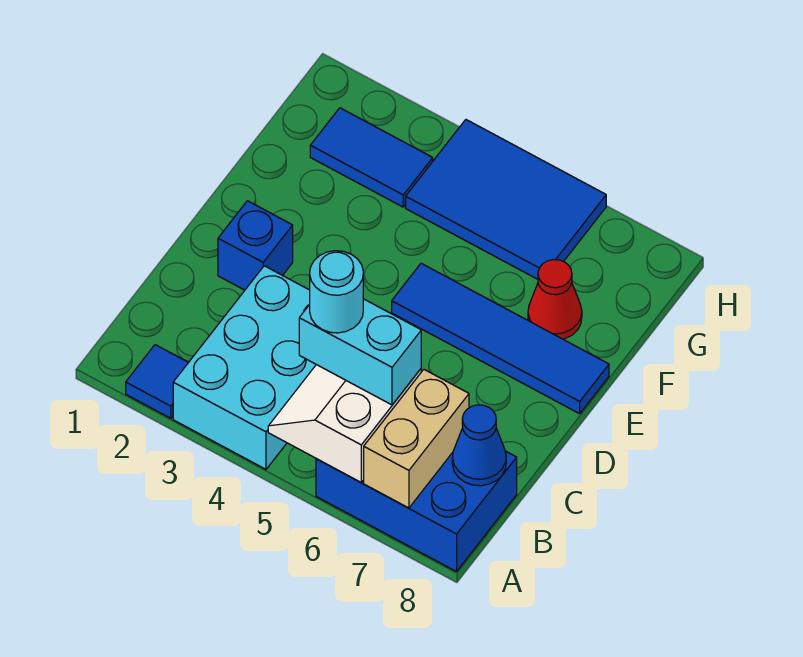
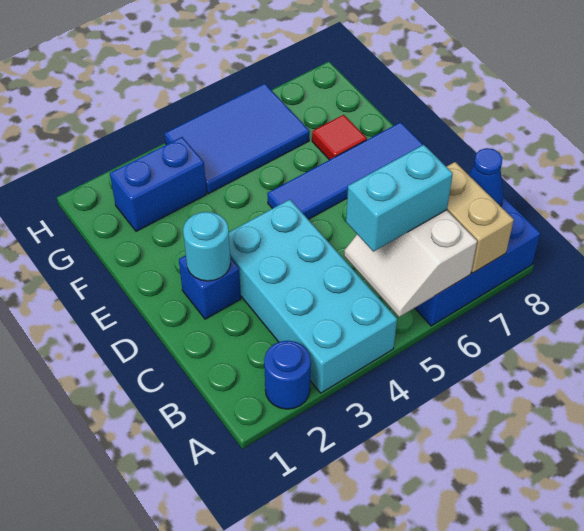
blue tile A2 level 1 -> blue round brick A2 level 1
cyan brick A3:C4 level 1 -> cyan brick A3:D4 level 1
cyan round brick B5 level 4 -> cyan round brick D2 level 2
red cone F7 level 1 -> red tile F7 level 1
blue tile G2:G3 level 1 -> blue brick G2:G3 level 1

